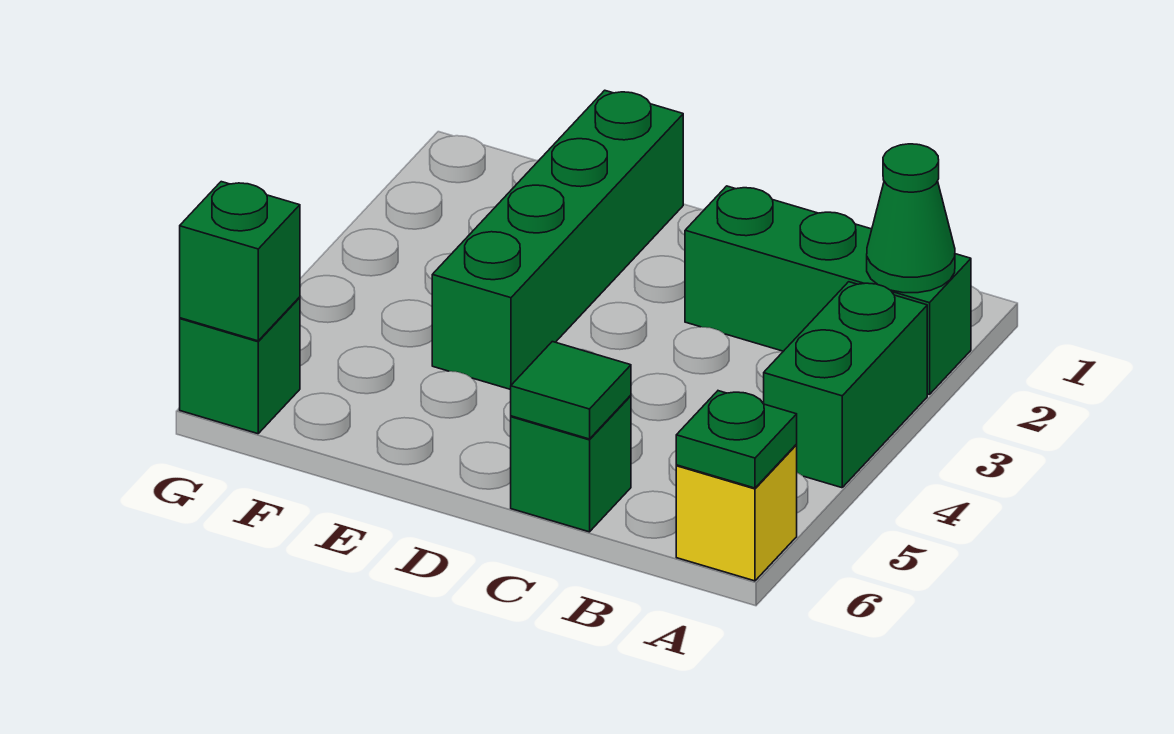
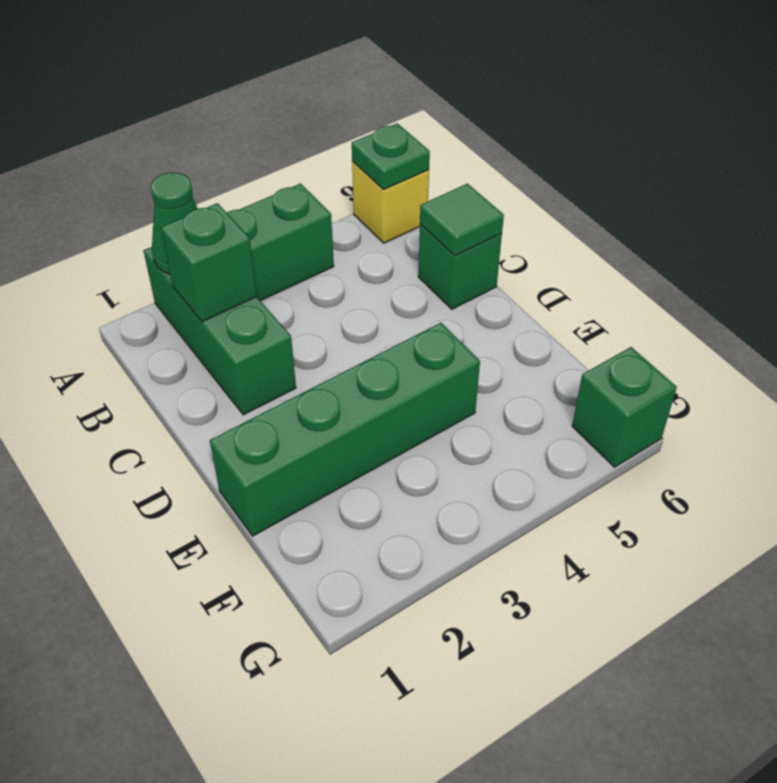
green brick G6 level 2 -> green brick B2 level 2

